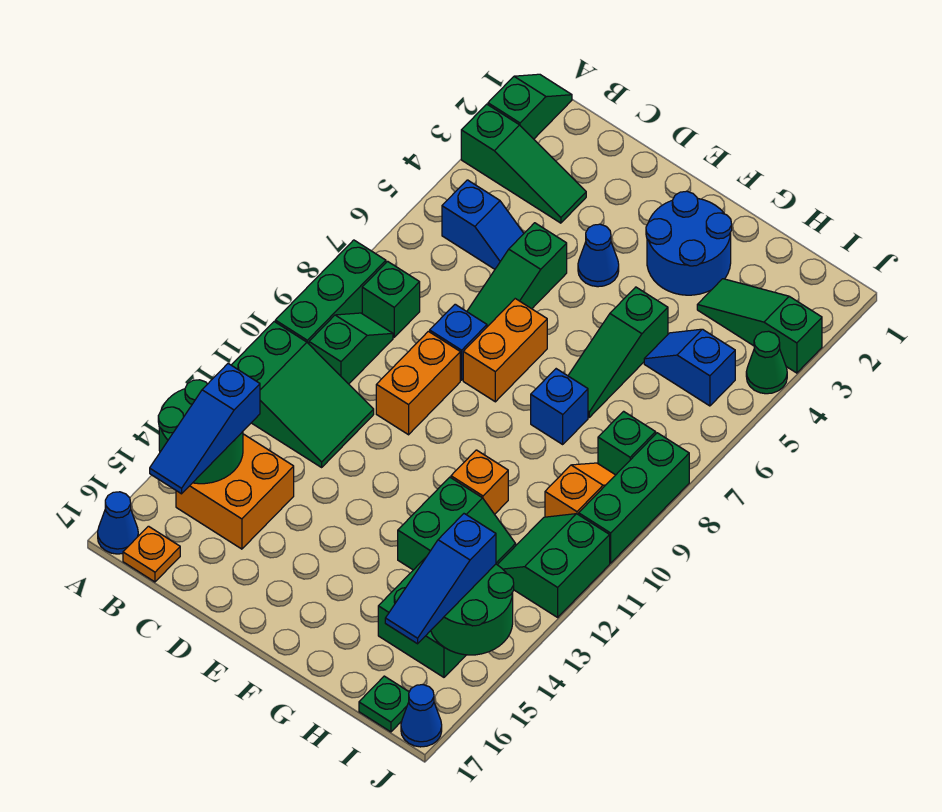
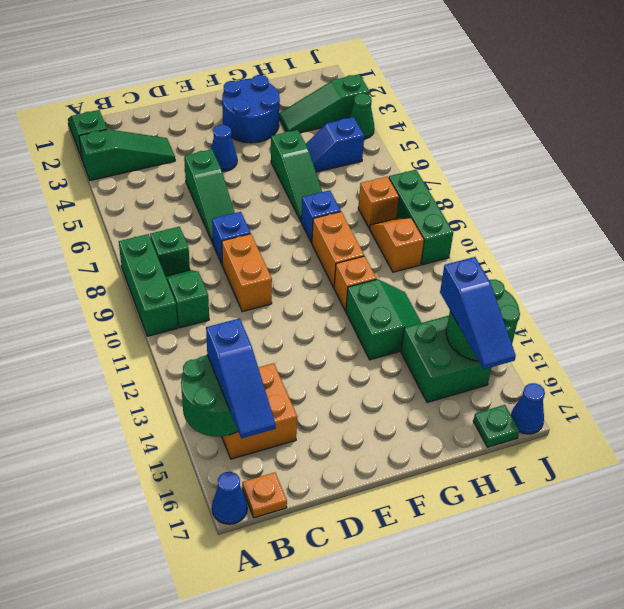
green slope A11:C12 level 1 top A -> none
blue slope B5:C5 level 1 top B -> none
orange brick E7:E8 level 1 -> orange brick G9:G10 level 1
green brick I8 level 1 -> orange brick I8 level 1
green slope I11:J12 level 1 top J -> none

